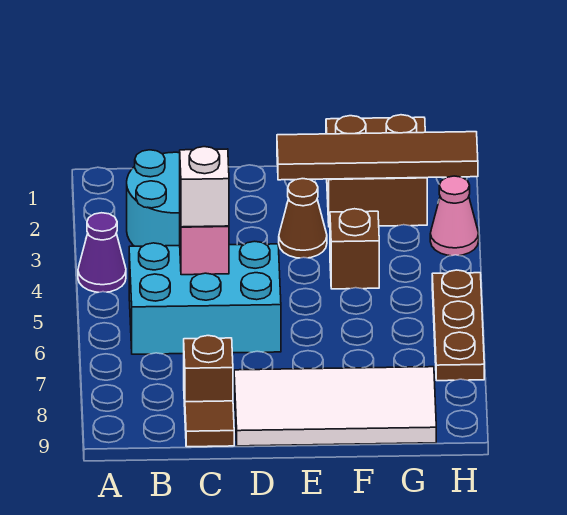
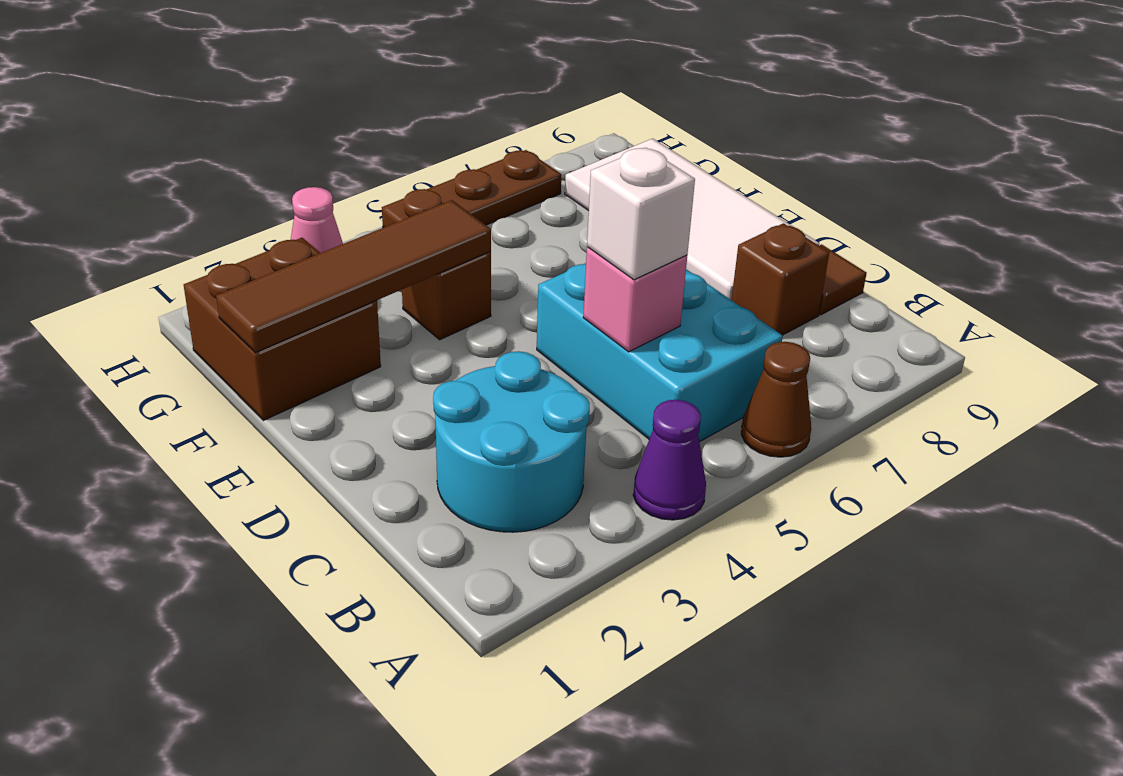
brown tile E2:H2 level 2 -> brown tile F1:F4 level 2
brown cone E3 level 1 -> brown cone A6 level 1

